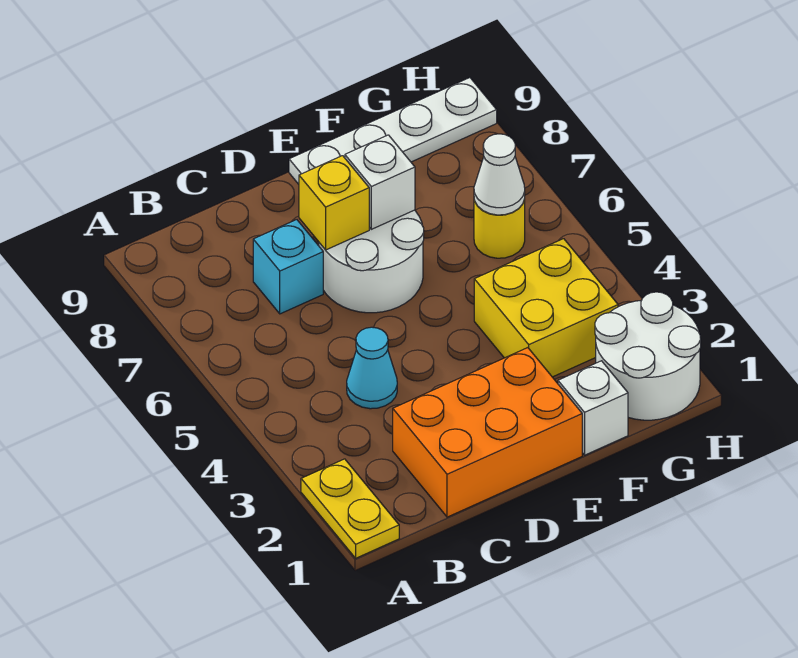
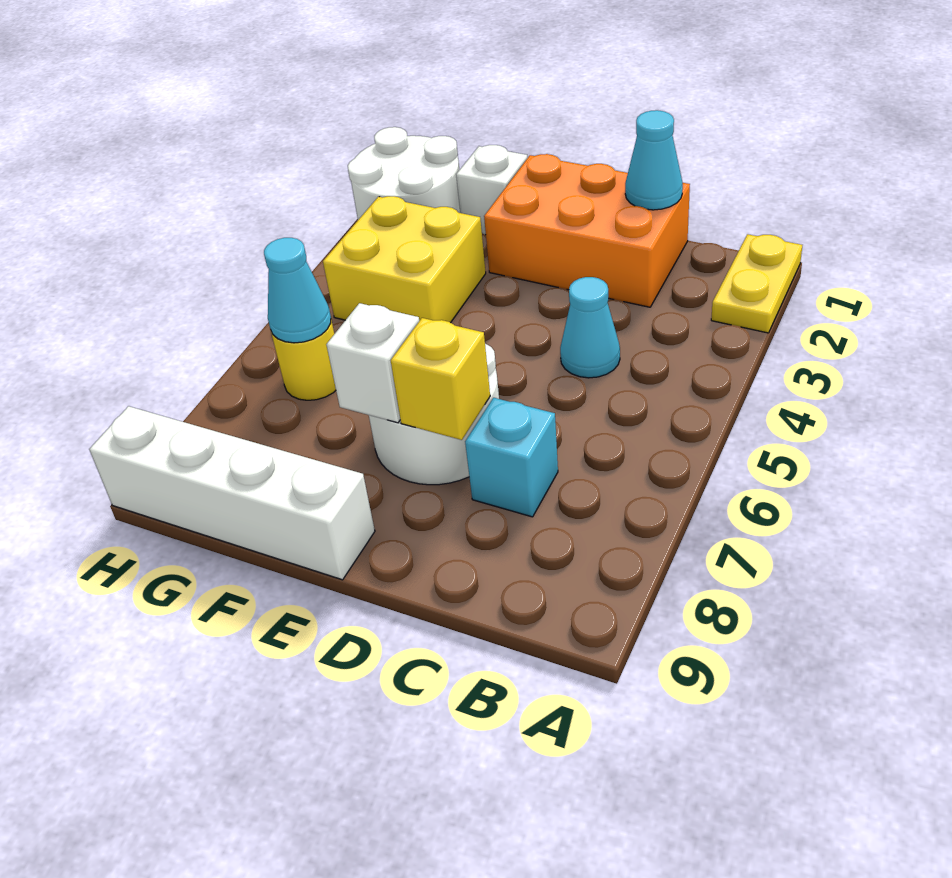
none -> cyan cone C1 level 2
white plate E9:H9 level 1 -> white brick E9:H9 level 1
white cone G6 level 2 -> cyan cone G6 level 2

